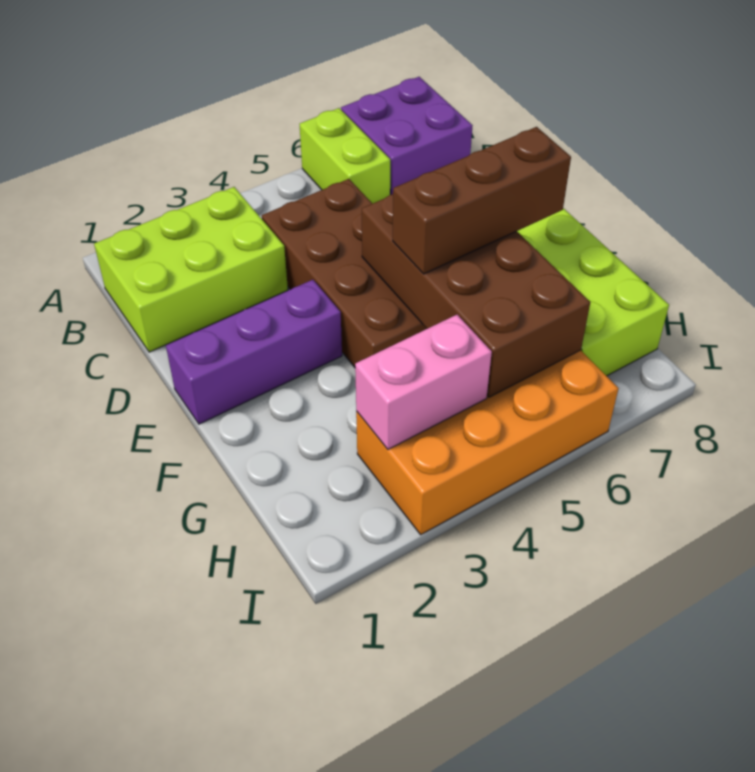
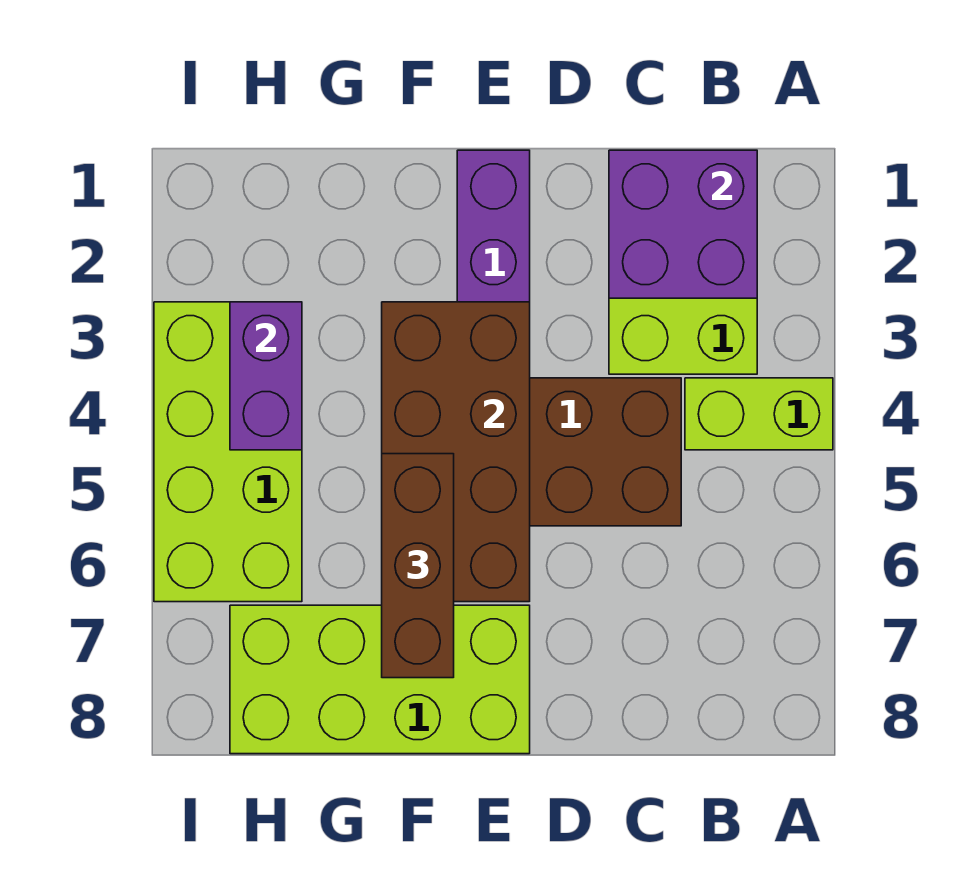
lime brick A6:B6 level 1 -> lime brick A4:B4 level 1
purple brick A7:B8 level 1 -> purple brick B1:C2 level 2
brown brick E5:H6 level 2 -> brown brick E3:F6 level 2
orange brick H3:I6 level 1 -> lime brick H3:I6 level 1
pink brick H3:H4 level 2 -> purple brick H3:H4 level 2

